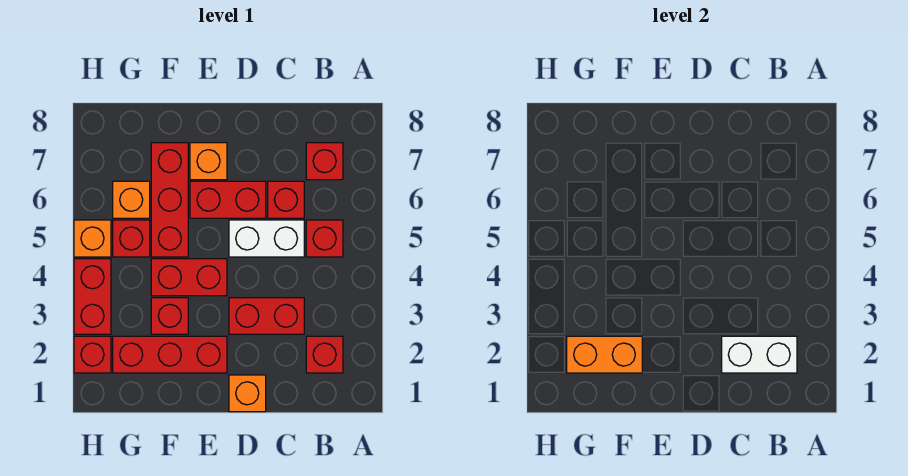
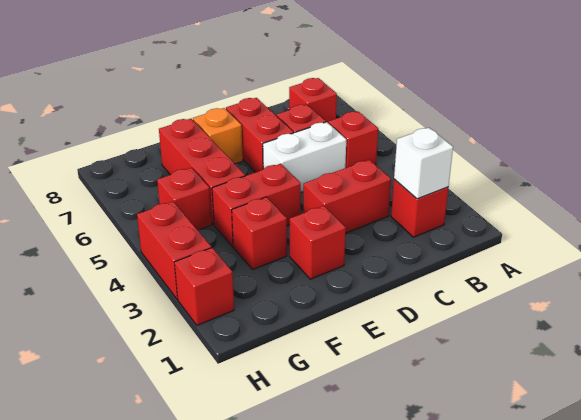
white brick B2:C2 level 2 -> white brick B2 level 2
orange brick D1 level 1 -> none
red brick D6:E6 level 1 -> red brick D6:D7 level 1
red brick E2:G2 level 1 -> red brick E2 level 1
orange brick F2:G2 level 2 -> none
orange brick G6 level 1 -> none
orange brick H5 level 1 -> none

